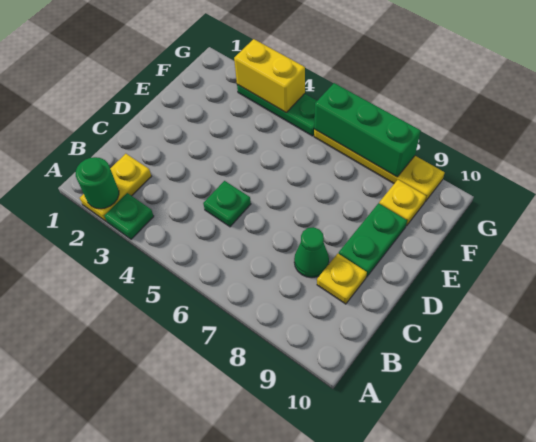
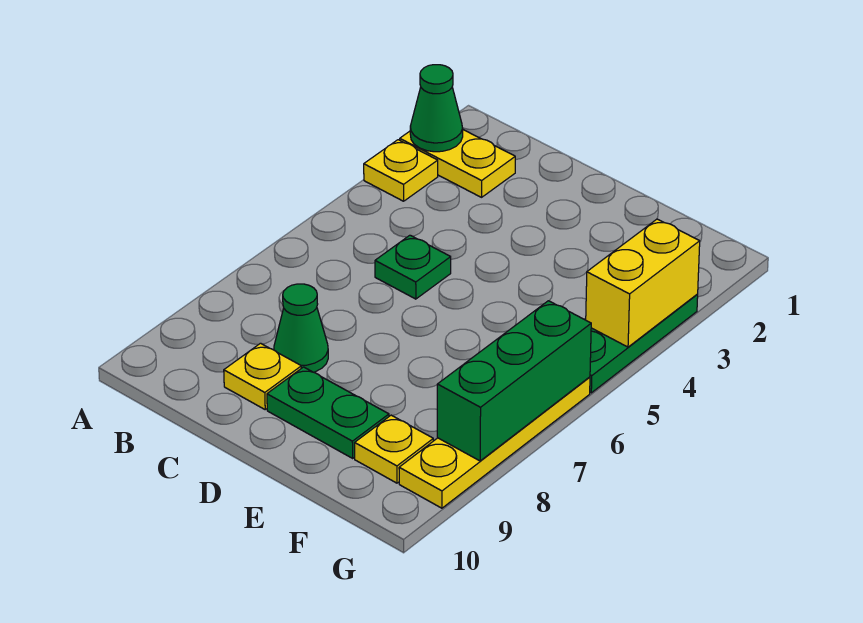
green round brick A2 level 2 -> green cone A2 level 2
green plate A3 level 1 -> yellow plate A3 level 1

